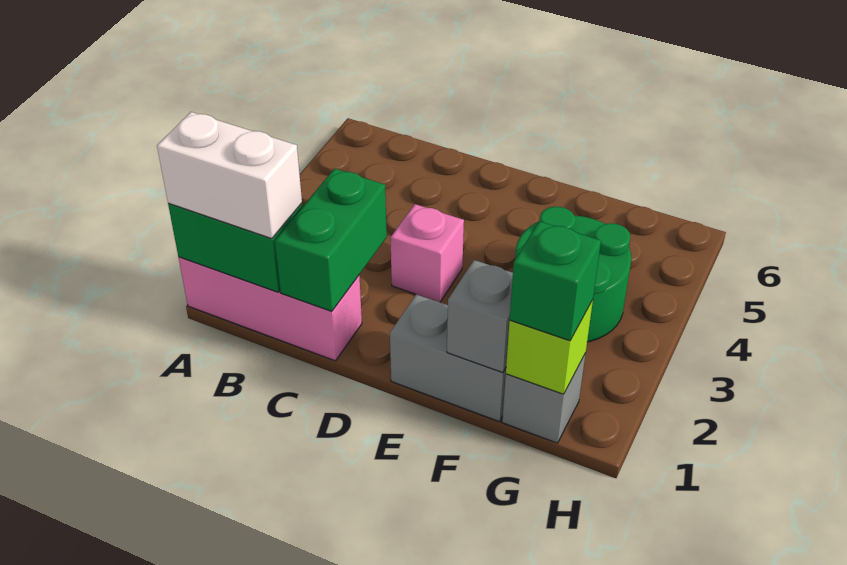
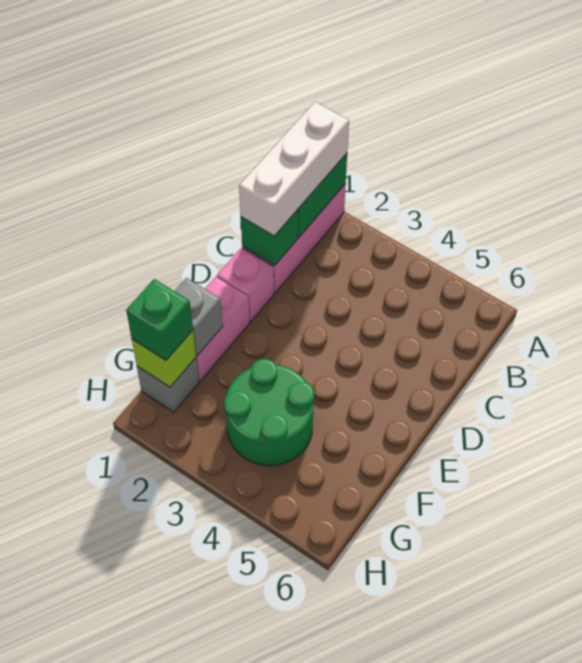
white brick A1:B1 level 3 -> white brick A1:C1 level 3
green brick C1:C2 level 2 -> green brick C1 level 2
pink brick D3 level 1 -> pink brick D1 level 1
grey brick E1:F1 level 1 -> pink brick E1:F1 level 1

